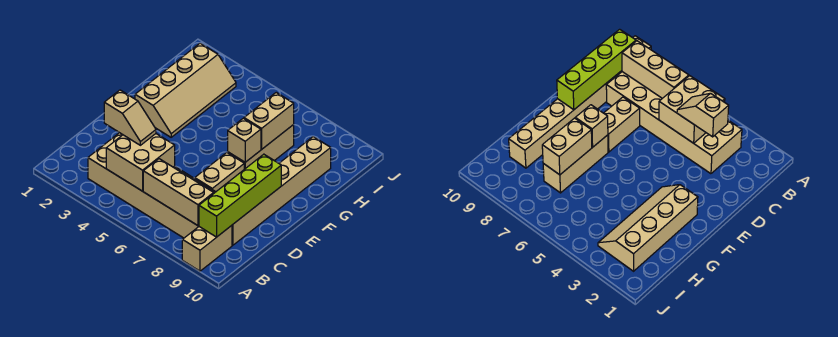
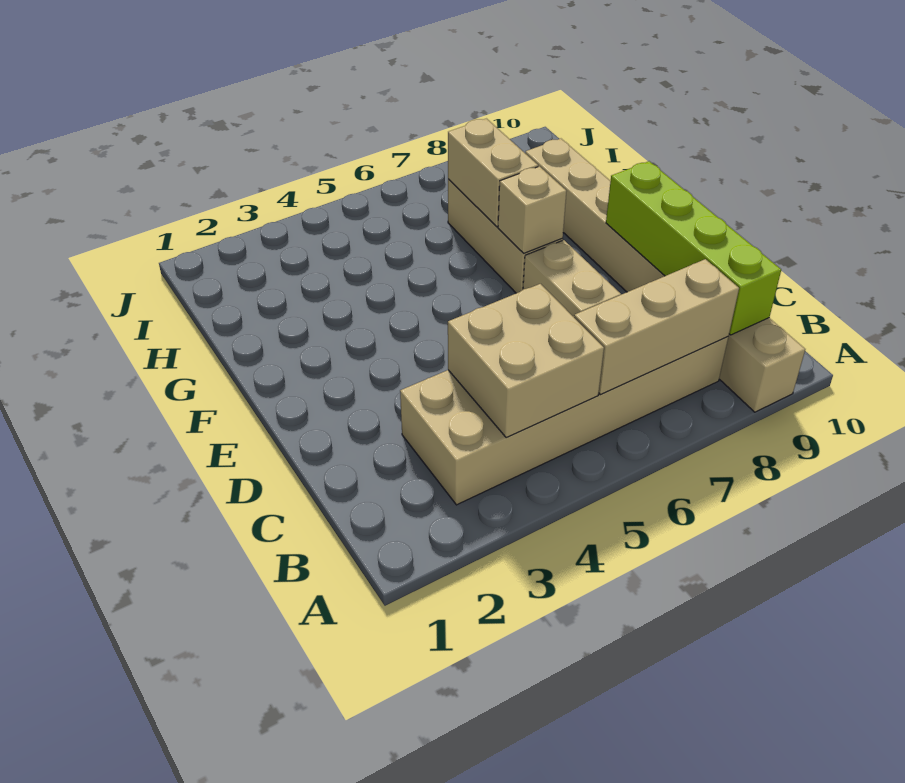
tan slope C3:C4 level 3 top 3 -> none
tan slope F2:I3 level 1 top 2 -> none

